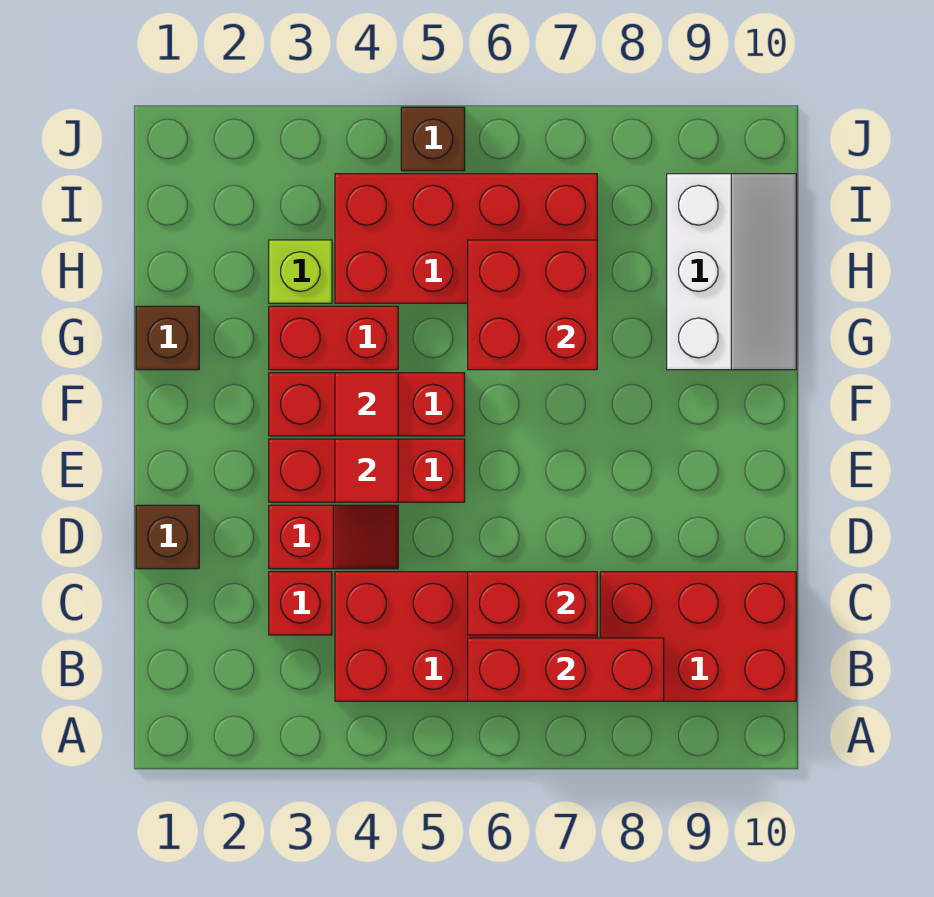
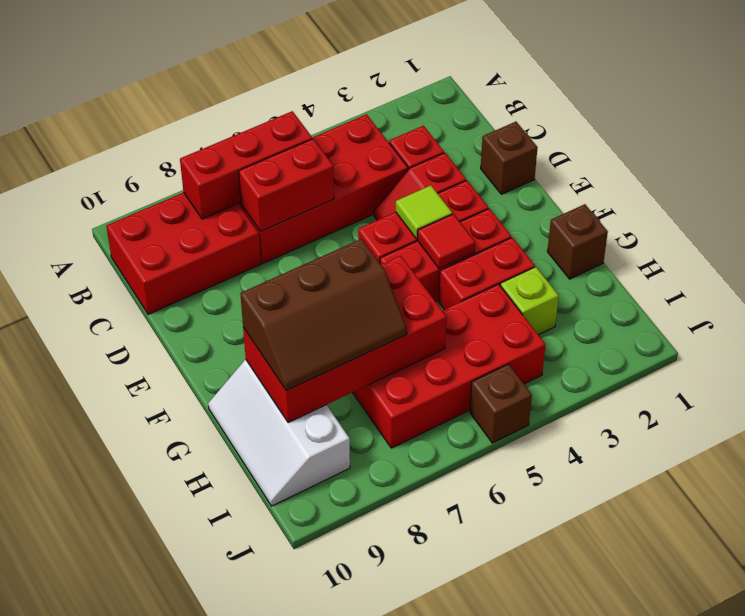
red tile E4 level 2 -> lime tile E4 level 2
red brick G6:H7 level 2 -> red brick G6:H9 level 2
none -> brown slope G7:H9 level 3 top G

